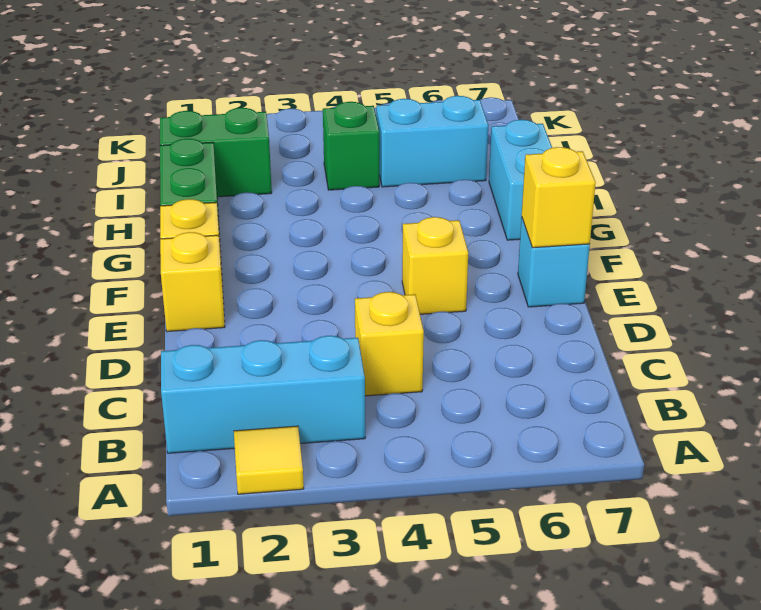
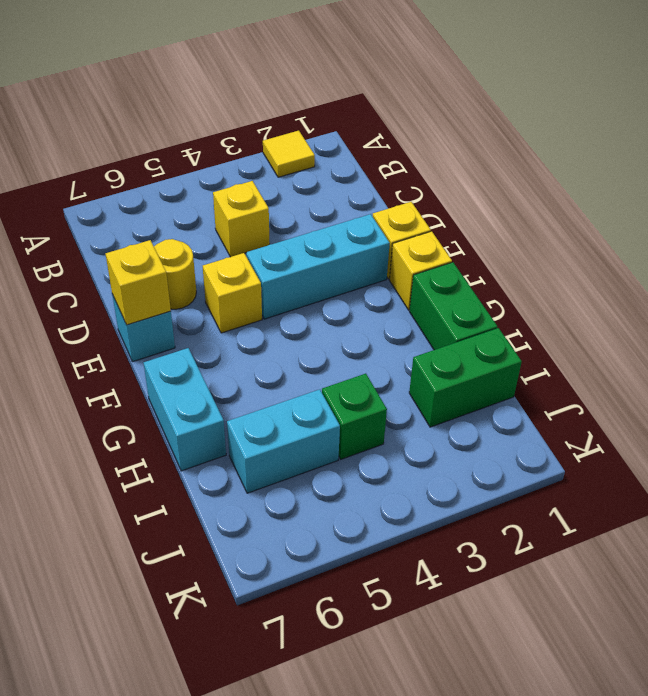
cyan brick B1:B3 level 1 -> cyan brick E2:E4 level 1
none -> yellow round brick D6 level 1

